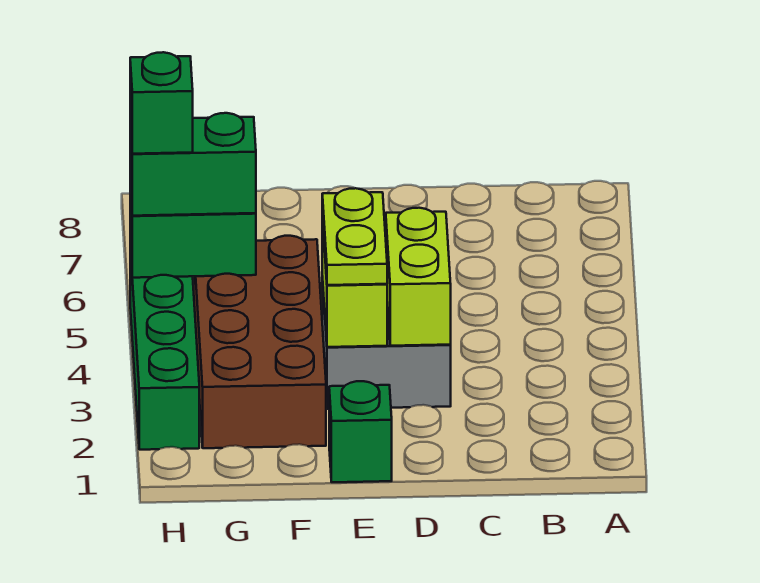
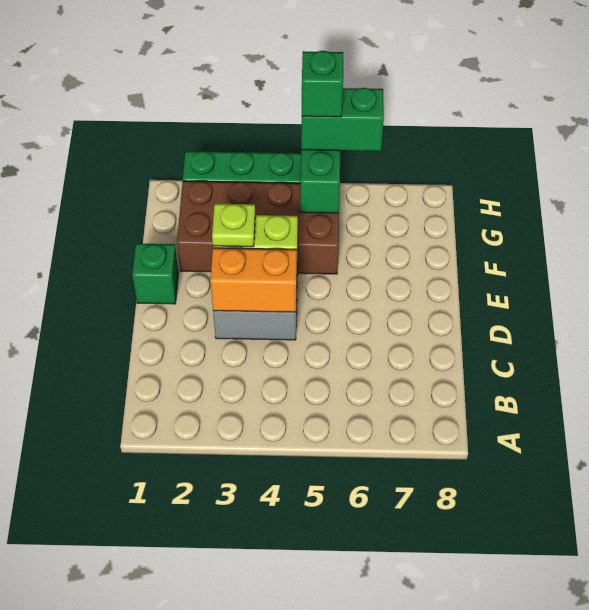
lime brick D3:D4 level 2 -> orange brick D3:D4 level 2
lime plate E3:E4 level 3 -> lime plate E3 level 3
green brick G5:H5 level 3 -> green brick H5:H6 level 3

